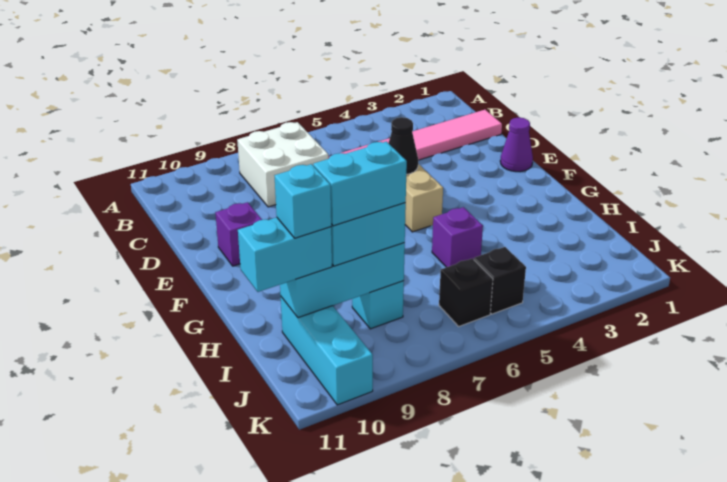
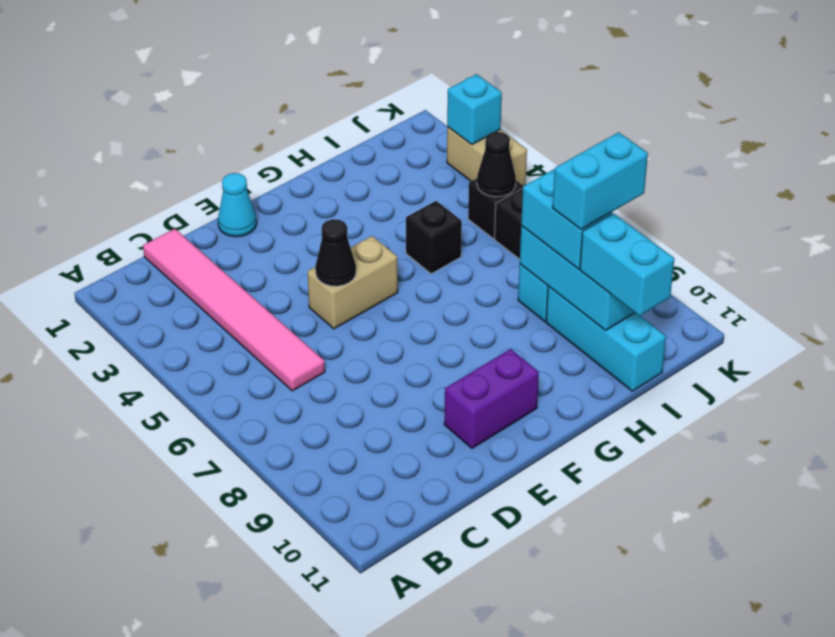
white brick B7:C8 level 1 -> none
purple cone E1 level 1 -> cyan cone E1 level 1
purple brick E10 level 1 -> purple brick E10:F10 level 1
purple brick H5 level 1 -> black brick H5 level 1
cyan brick I8:I9 level 4 -> cyan brick I9:J9 level 4
cyan brick I10:K10 level 1 -> cyan brick I9:I11 level 1
cyan brick I10 level 4 -> cyan brick K3 level 2
none -> black cone J5 level 2
none -> tan brick K3:K4 level 1

